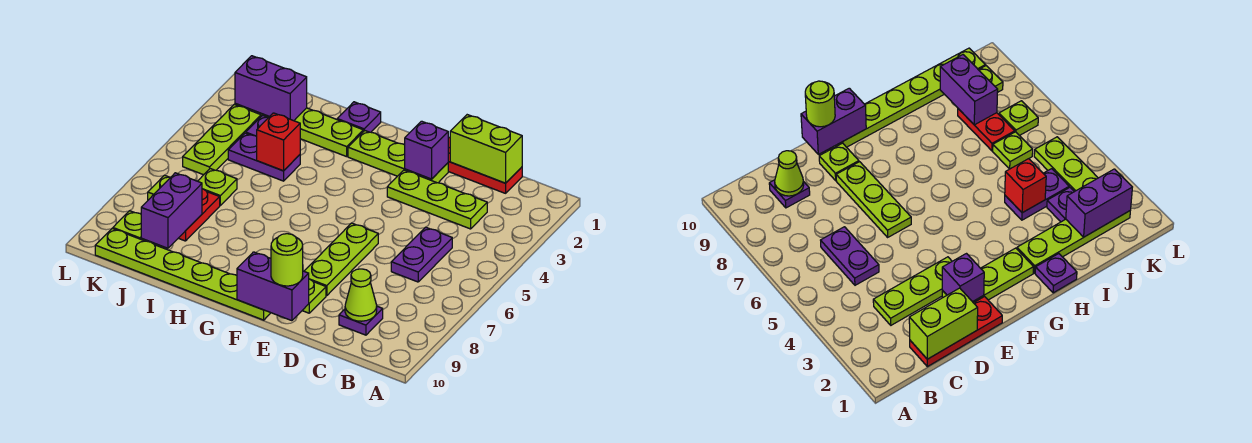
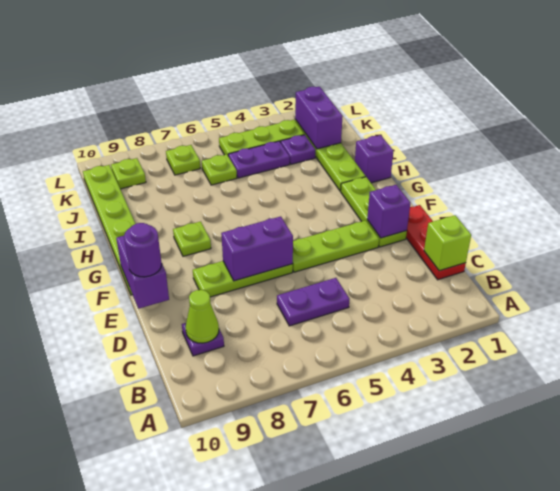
lime brick C1:D1 level 2 -> lime brick C1 level 2
lime plate C3:E3 level 1 -> lime plate E3:E5 level 1
lime plate E9 level 1 -> lime plate G8 level 1
lime round brick E10 level 3 -> purple round brick E10 level 3
purple plate H1 level 1 -> purple brick H1 level 1
purple plate I4:J4 level 1 -> purple plate J4:J5 level 1
red brick I4 level 2 -> none
red plate J7:J8 level 1 -> none
purple brick J8:J9 level 2 -> purple brick E6:E7 level 2

